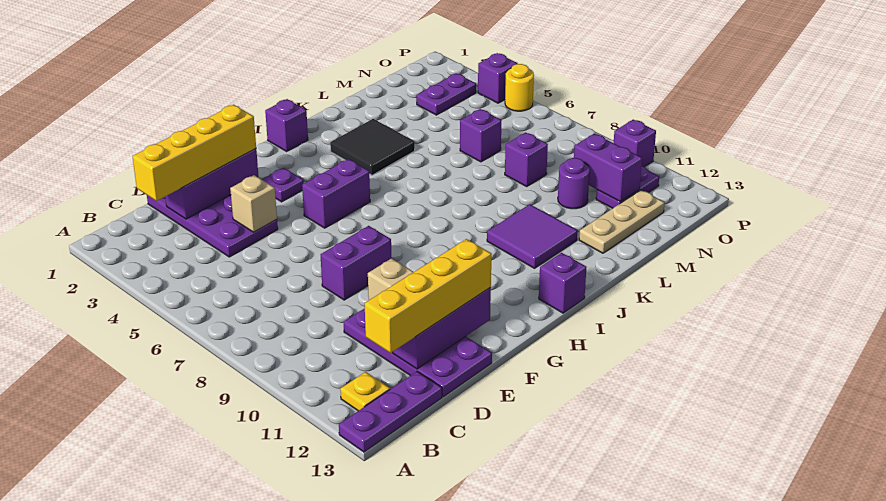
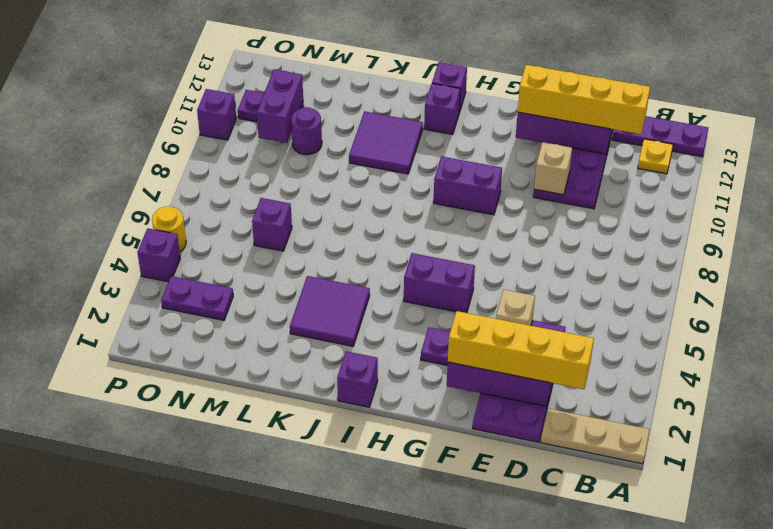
purple brick E8:F8 level 1 -> purple brick G9:H9 level 1
black tile J3:K4 level 1 -> purple tile J3:K4 level 1
tan plate L12:N12 level 1 -> tan plate A1:C1 level 1
purple brick M8 level 1 -> purple brick I12 level 1

